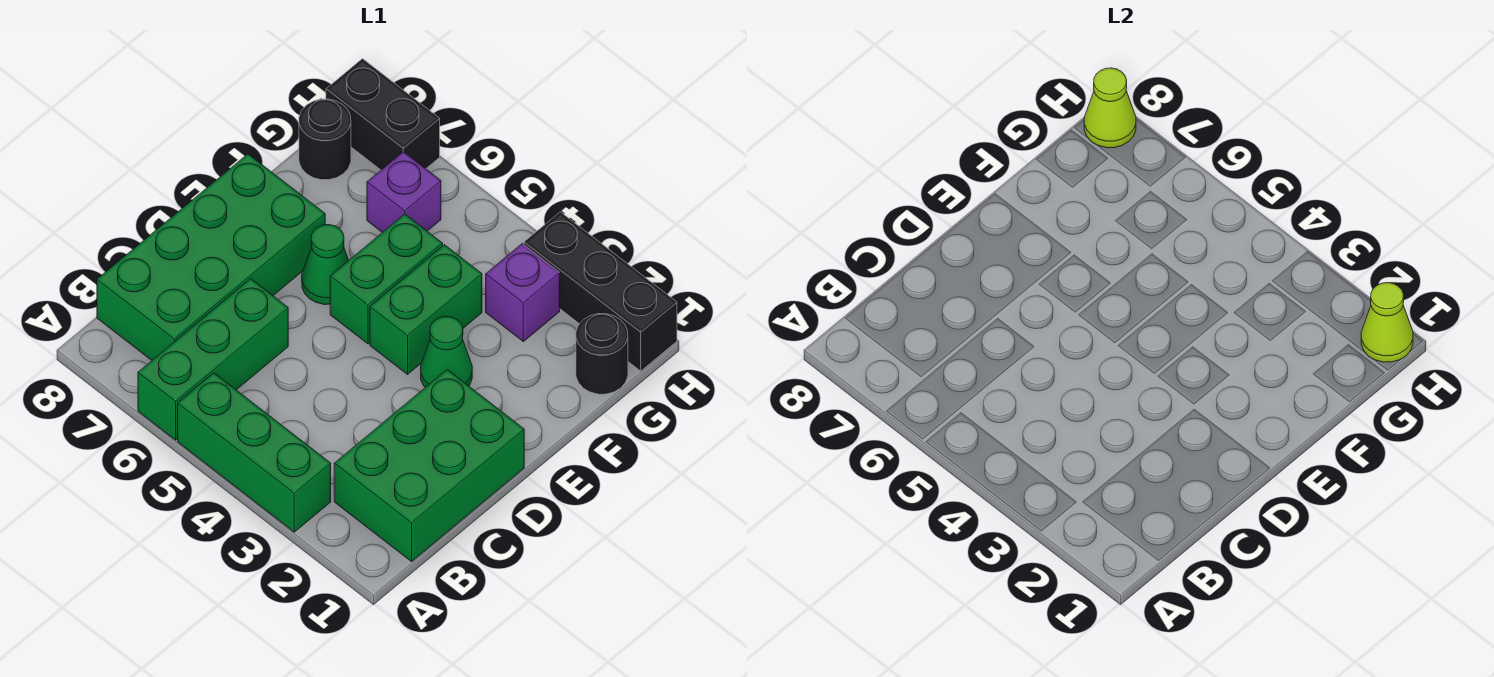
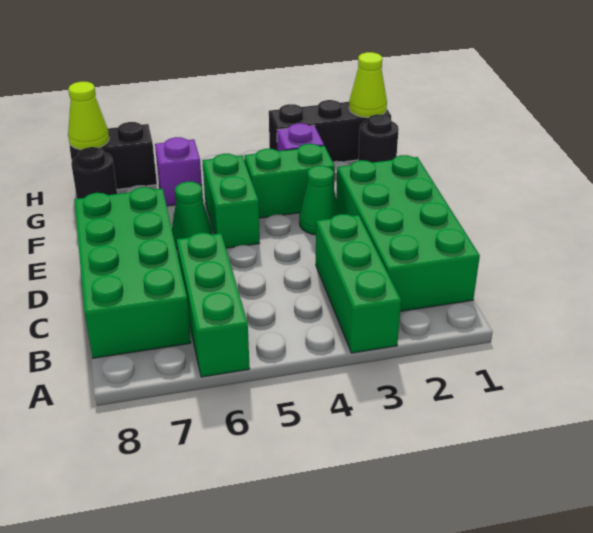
green brick A3:A5 level 1 -> green brick A3:C3 level 1
green brick B1:D2 level 1 -> green brick B1:E2 level 1
green brick E4:F4 level 1 -> green brick F3:F4 level 1

